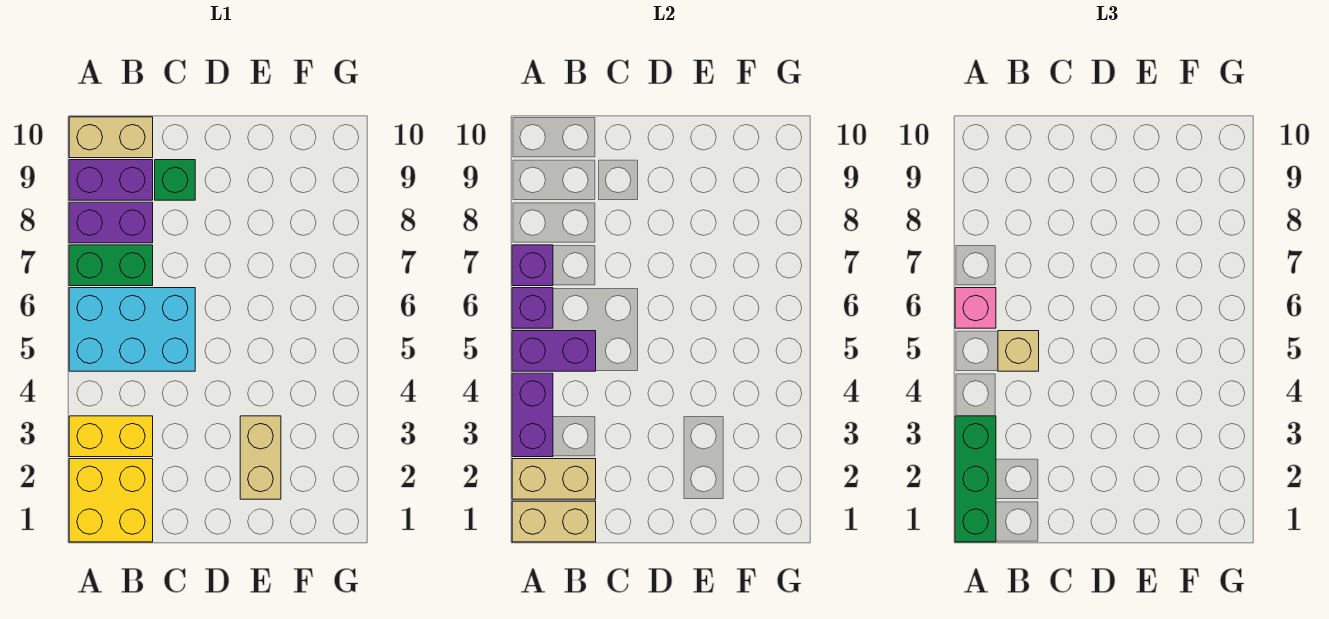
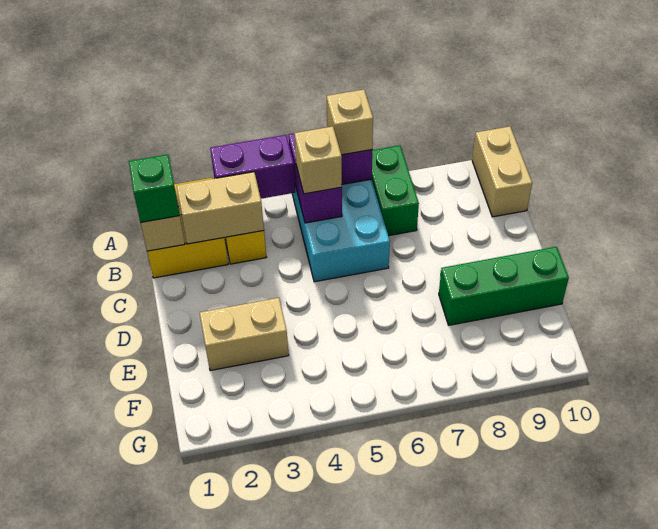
green brick A1:A3 level 3 -> green brick E8:E10 level 1
tan brick A2:B2 level 2 -> tan brick B2:B3 level 2
pink brick A6 level 3 -> tan brick A6 level 3
purple brick A7 level 2 -> none
purple brick A8:B8 level 1 -> none
purple brick A9:B9 level 1 -> none
green brick C9 level 1 -> green brick B1 level 3

